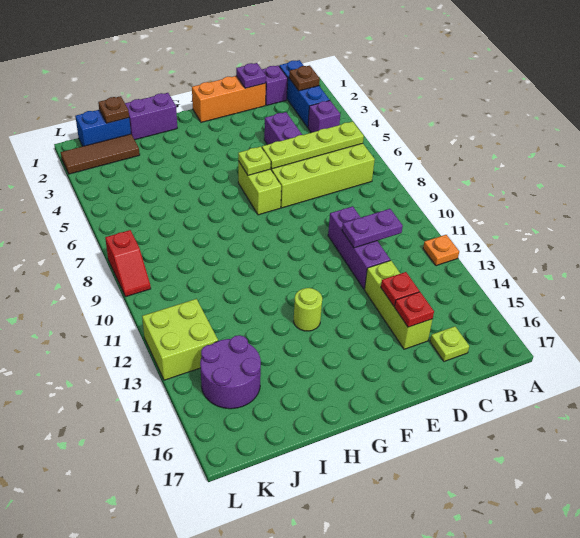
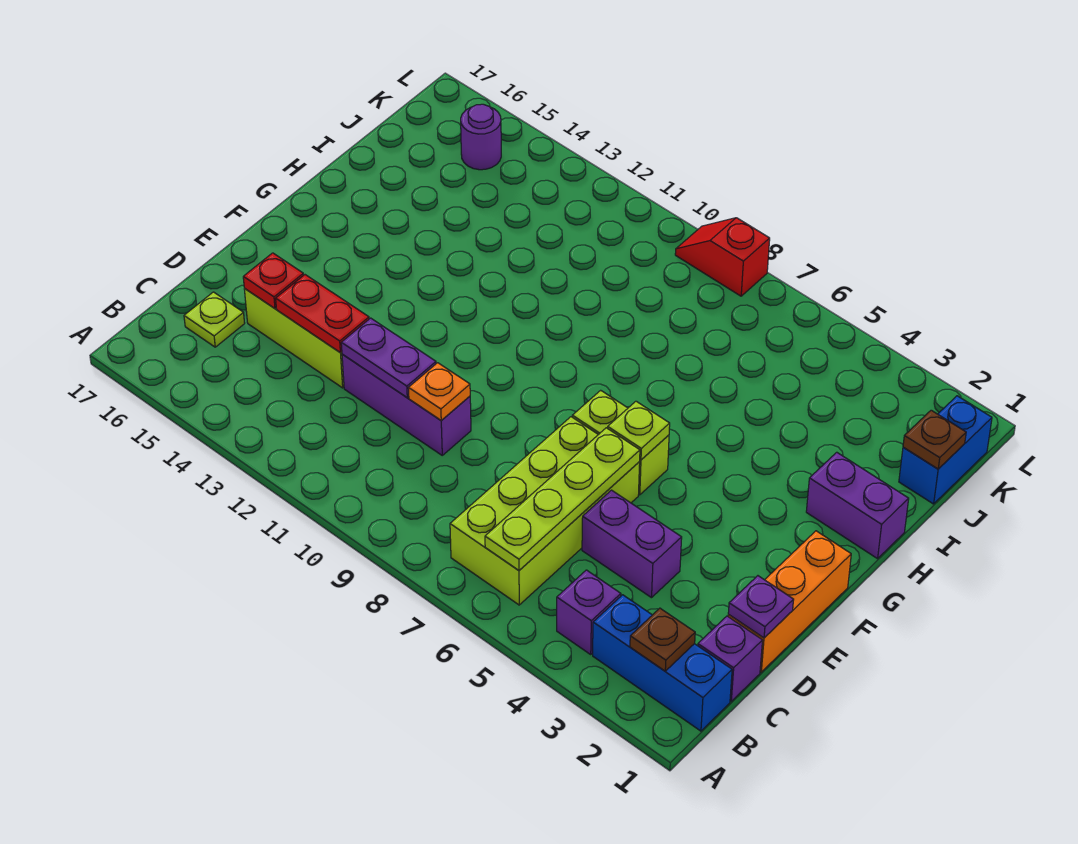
orange plate A12 level 1 -> orange plate D10 level 2
purple plate C11:D11 level 2 -> purple plate D11:D12 level 2
red plate D14 level 2 -> red plate D13:D14 level 2
lime round brick G13 level 1 -> none
purple brick H1:I1 level 1 -> purple brick H1:H2 level 1
brown tile J2:L2 level 1 -> none
purple round brick J14:K15 level 1 -> purple round brick K15 level 1
lime brick K12:L13 level 1 -> none

